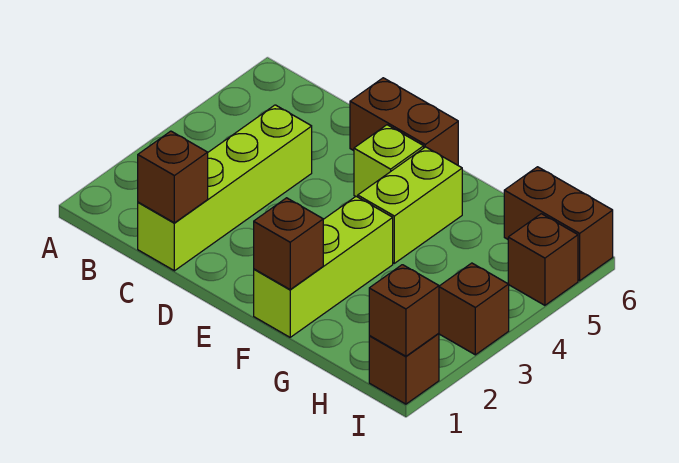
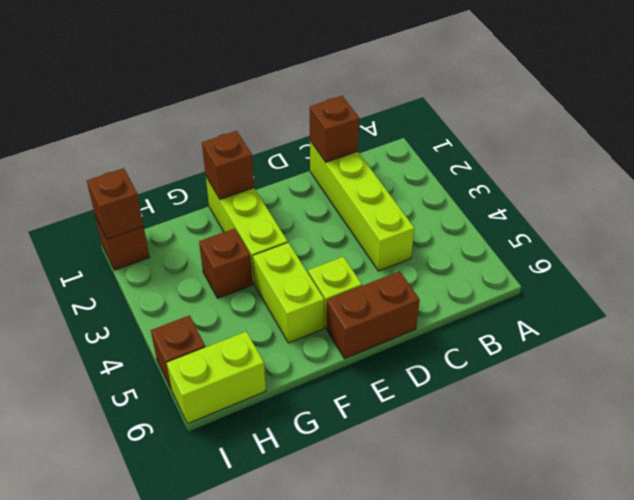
brown brick H6:I6 level 1 -> lime brick H6:I6 level 1
brown brick I3 level 1 -> brown brick G3 level 1

